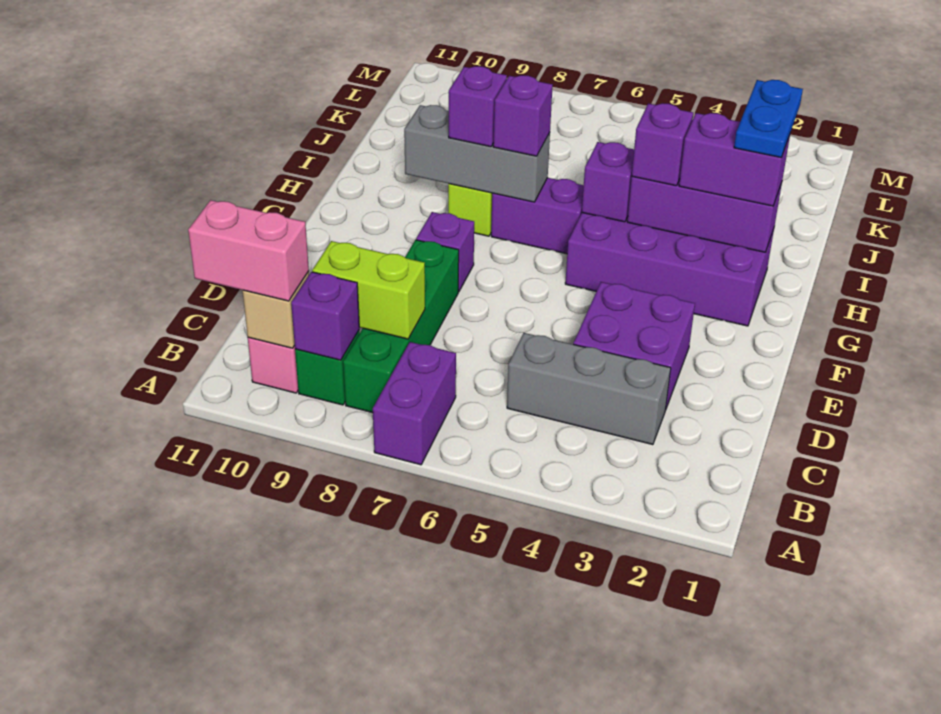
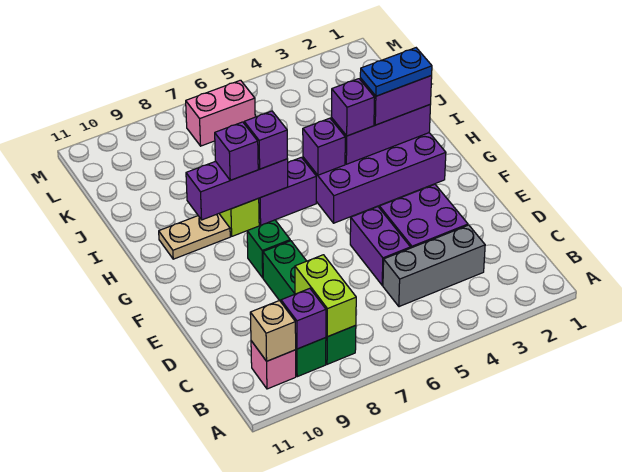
purple brick A7:B7 level 1 -> purple brick D5:E5 level 1
pink brick B10:B11 level 3 -> pink brick L6:L7 level 1
lime brick C8:C9 level 2 -> lime brick B8:C8 level 2
purple brick F8 level 1 -> green brick F8 level 1
blue plate H2:I2 level 4 -> blue plate H2:H3 level 4
grey brick H7:H9 level 2 -> purple brick H7:H9 level 2
none -> tan plate H9:H10 level 1

